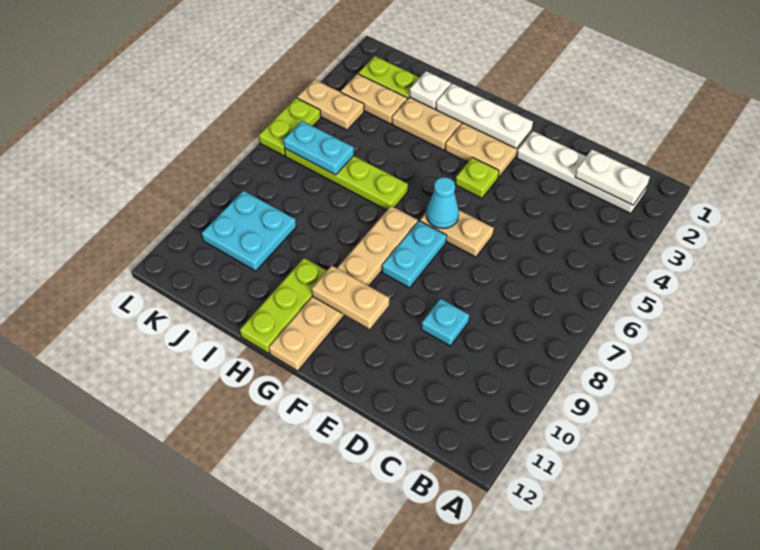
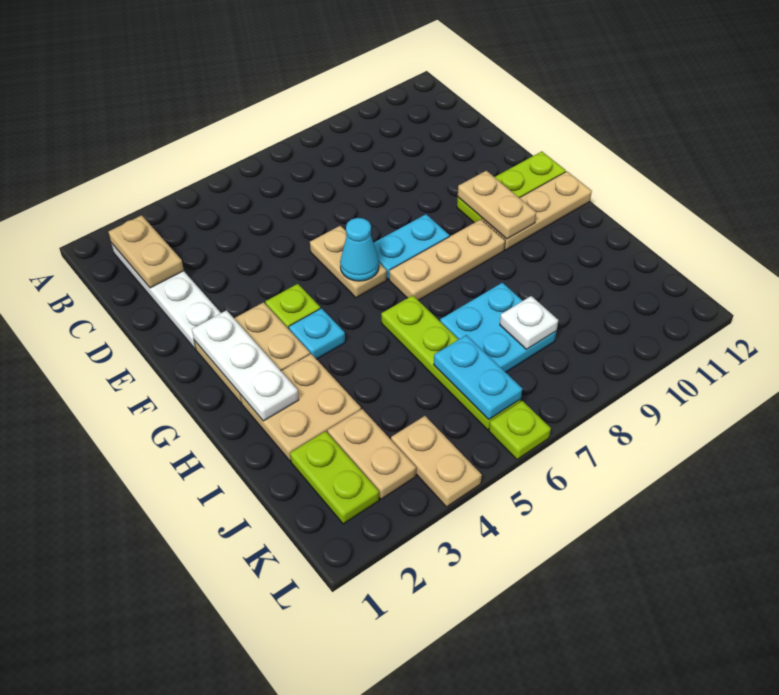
white plate B2:C2 level 2 -> tan plate B2:C2 level 2
cyan plate D9 level 1 -> cyan plate G4 level 1
lime plate H10:H12 level 1 -> lime plate F10:F12 level 1
white plate I2 level 2 -> white plate J8 level 2
cyan plate J9:K10 level 1 -> cyan plate I7:J8 level 1
lime plate L5:L6 level 1 -> lime plate L6 level 1

